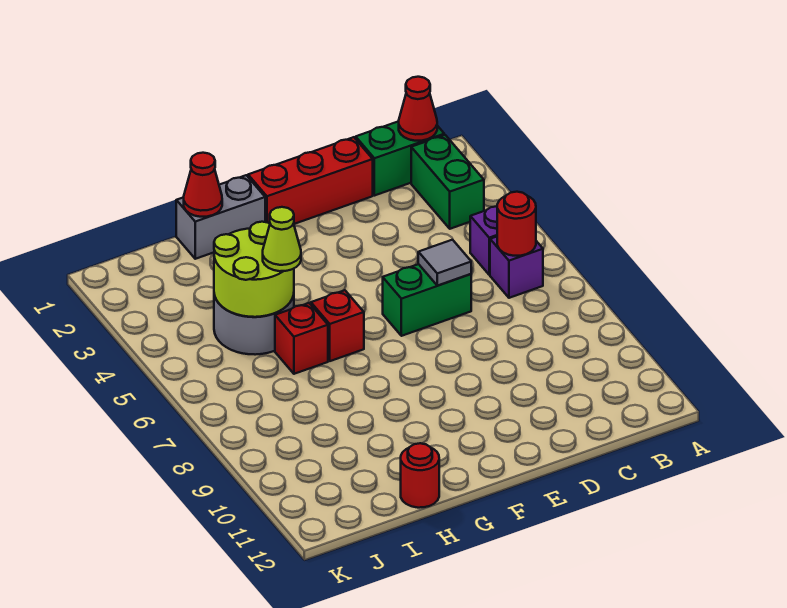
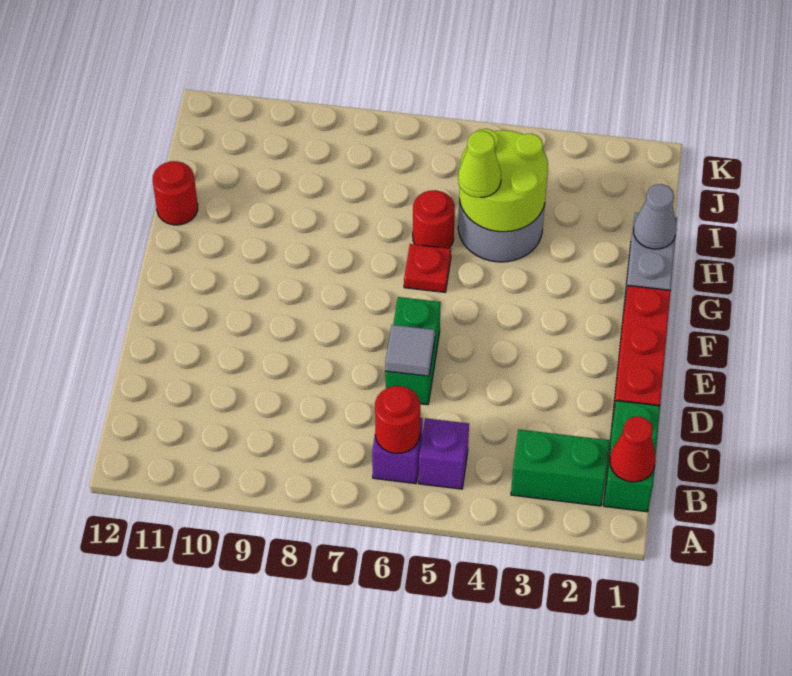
red brick G6 level 1 -> red plate G6 level 1
red cone H1 level 2 -> grey cone H1 level 2
red brick H6 level 1 -> red round brick H6 level 1

